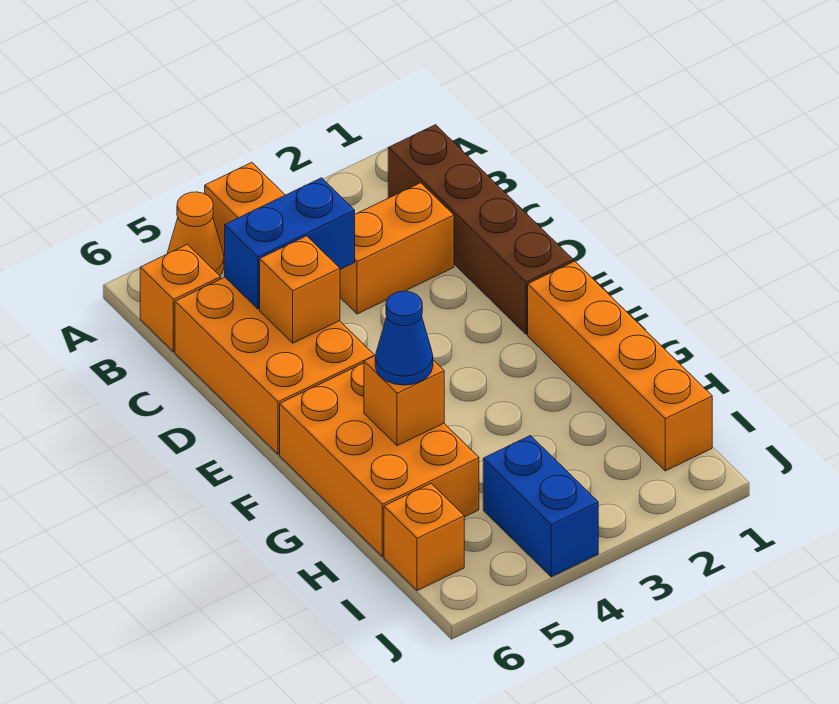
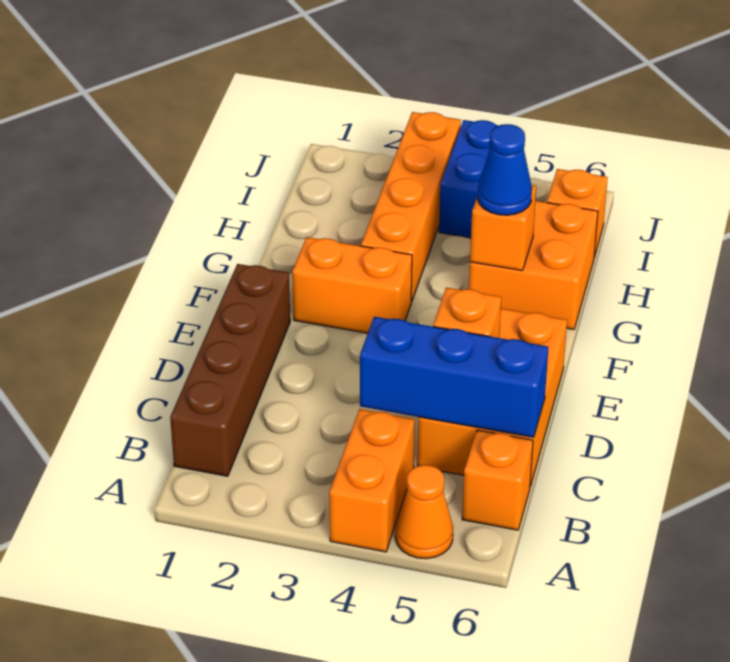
orange brick C2:C3 level 1 -> orange brick F2:F3 level 1
blue brick C4:C5 level 2 -> blue brick C4:C6 level 2
orange brick F1:I1 level 1 -> orange brick G3:J3 level 1
orange brick F5:H6 level 1 -> orange brick G5:H6 level 1

